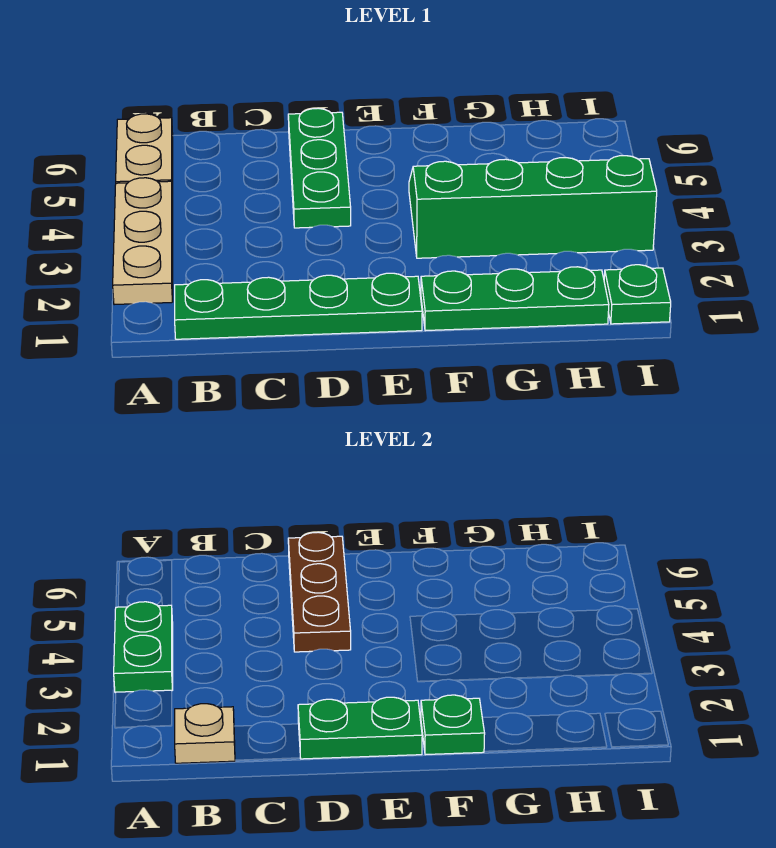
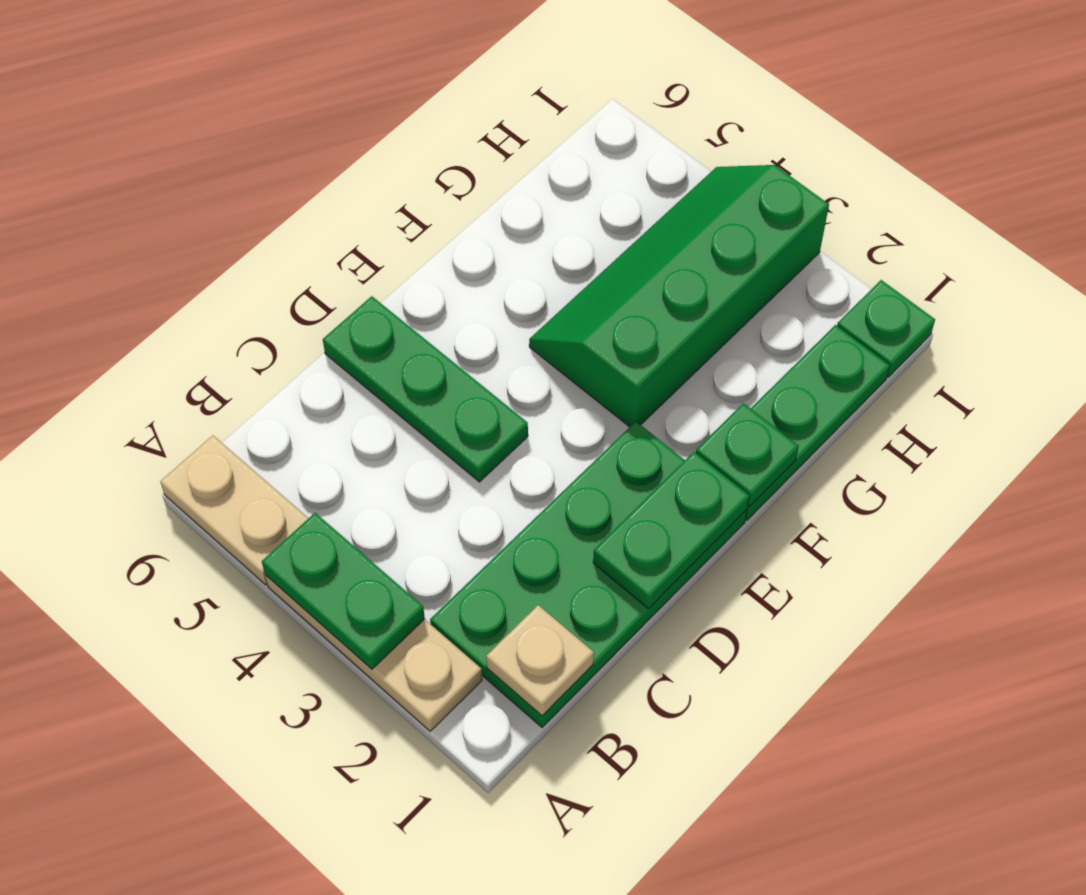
green plate B1:E1 level 1 -> green plate B1:E2 level 1
brown plate D4:D6 level 2 -> none

